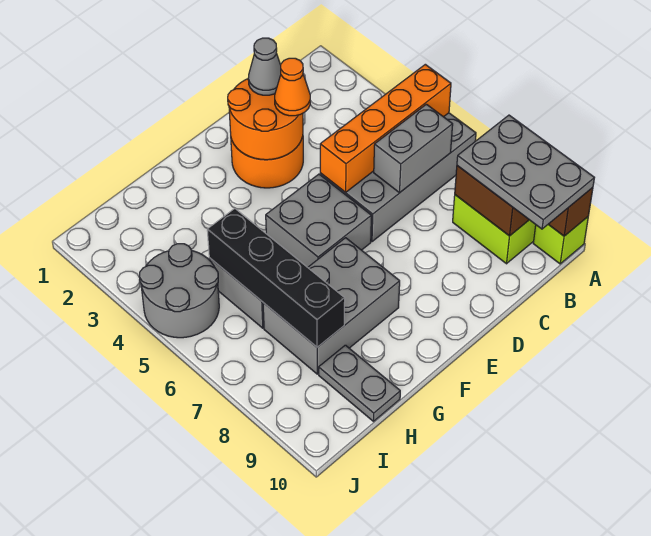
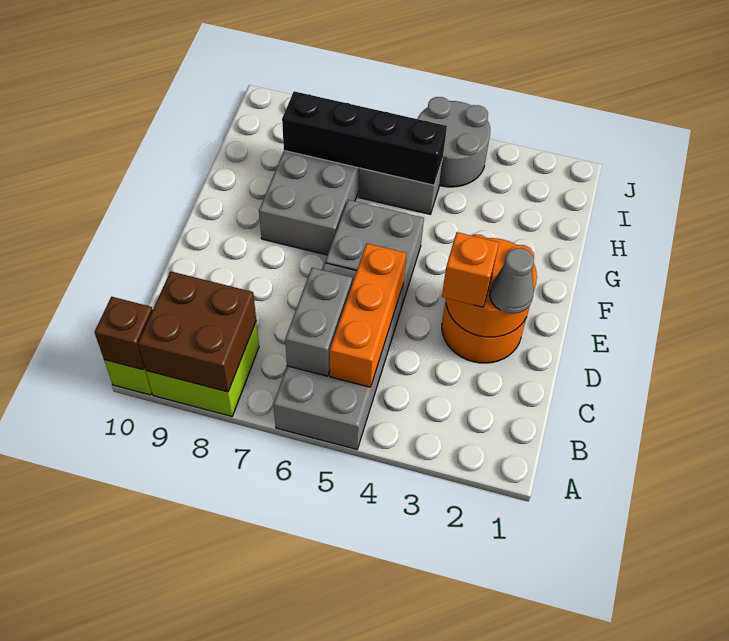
orange brick A5:D5 level 2 -> orange brick B5:D5 level 2
grey plate A8:B10 level 3 -> none
orange cone D3 level 3 -> orange brick D3 level 3
grey plate H9:H10 level 1 -> none

